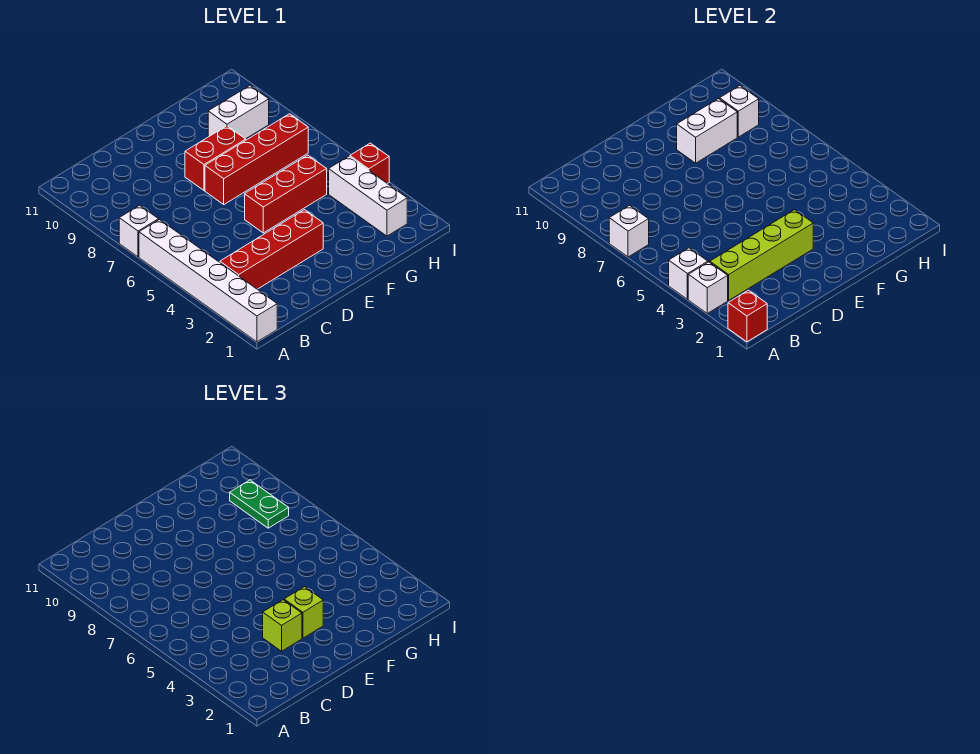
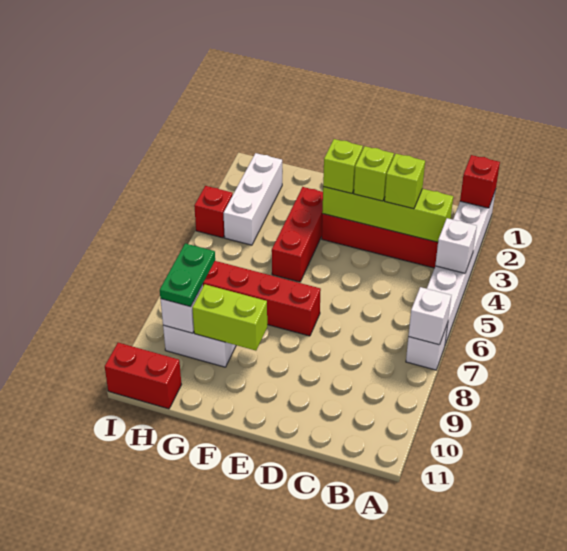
white brick A3 level 2 -> none
none -> lime brick C3 level 3
red brick E5:G5 level 1 -> red brick F3:F5 level 1
red brick E8:F8 level 1 -> red brick H11:I11 level 1
white brick F9:G9 level 2 -> lime brick F9:G9 level 2

